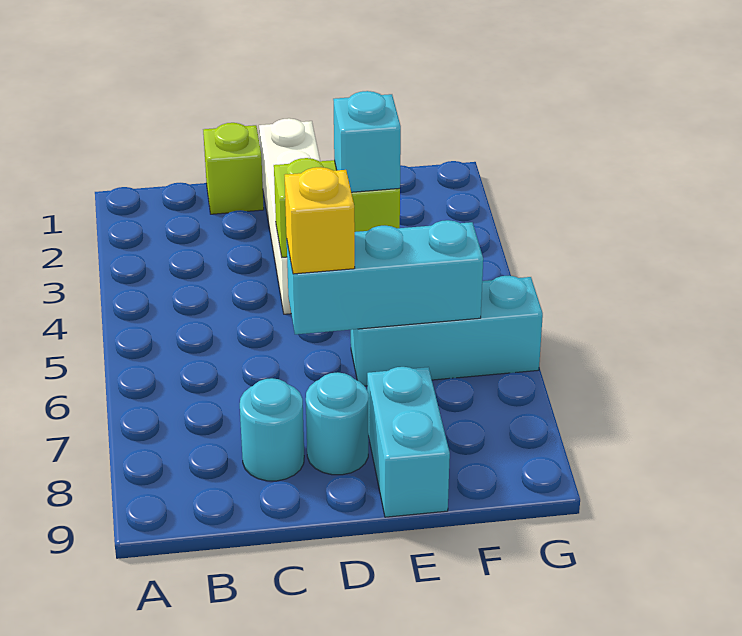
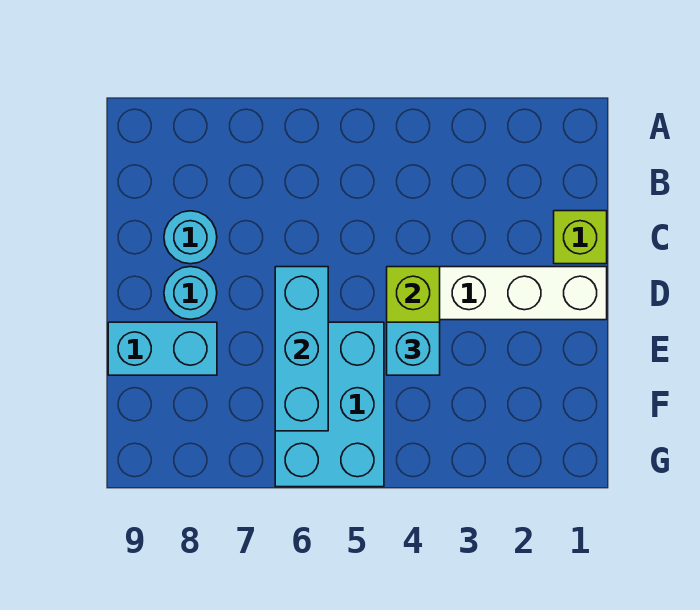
yellow brick D6 level 3 -> none
cyan brick E6:G6 level 1 -> cyan brick E5:G6 level 1

